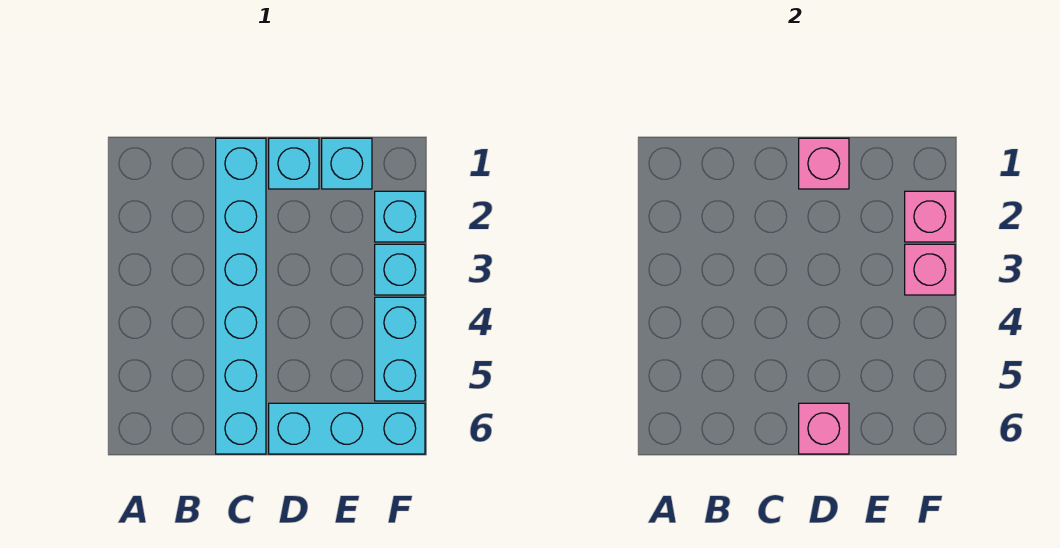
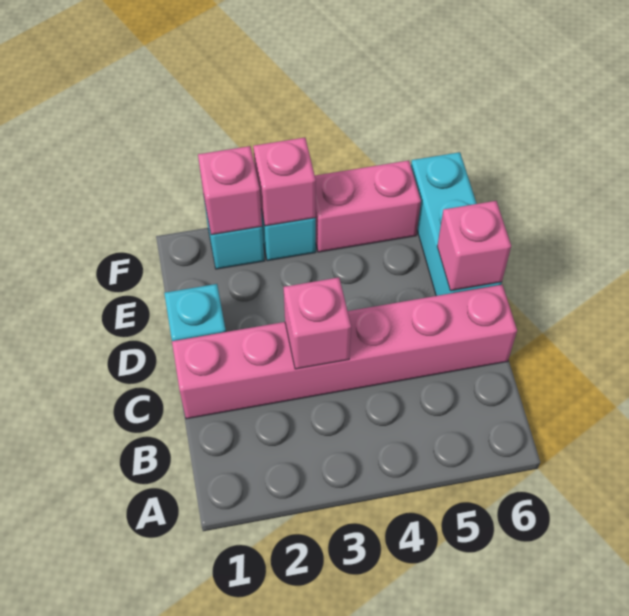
cyan brick C1:C6 level 1 -> pink brick C1:C6 level 1
pink brick D1 level 2 -> pink brick C3 level 2
cyan brick E1 level 1 -> none
cyan brick F4:F5 level 1 -> pink brick F4:F5 level 1

